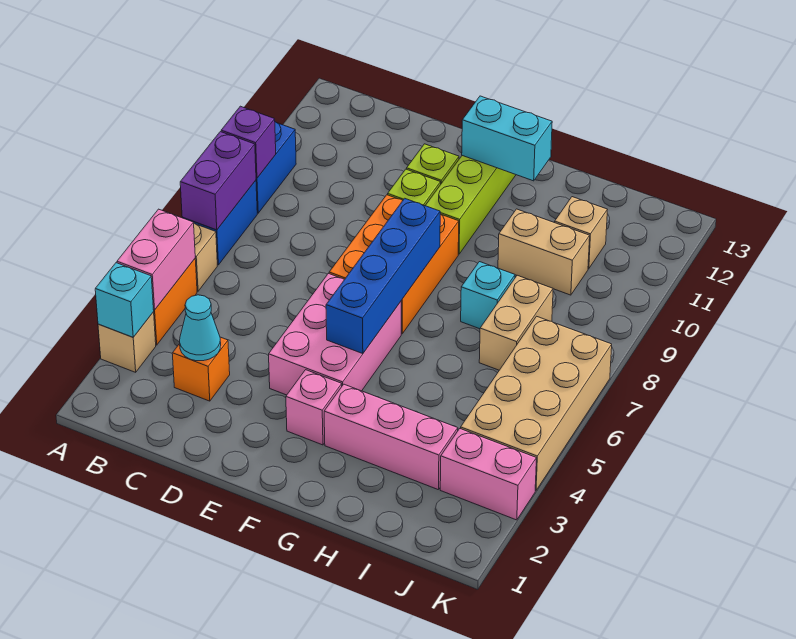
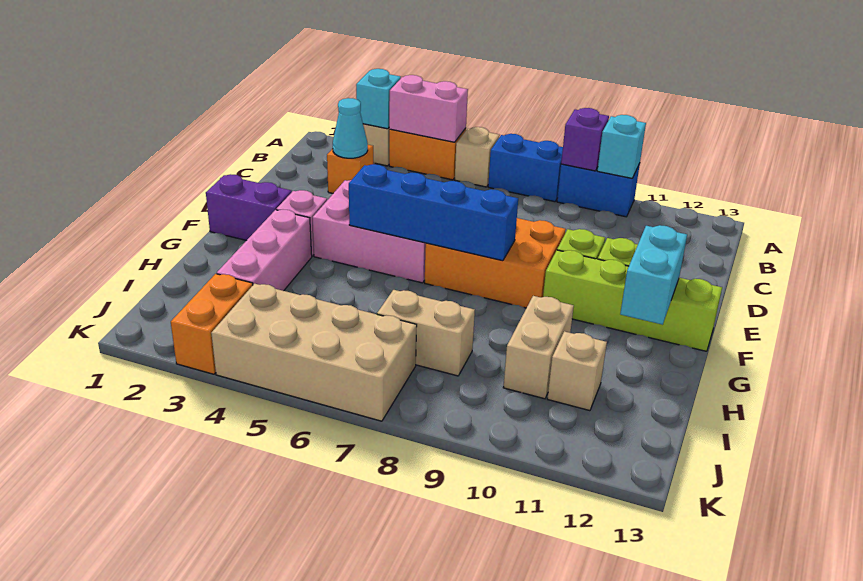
purple brick A7:A8 level 2 -> purple brick F1:F2 level 1
cyan brick H8 level 1 -> cyan brick A10 level 2
pink brick J3:K3 level 1 -> orange brick J3:K3 level 1

